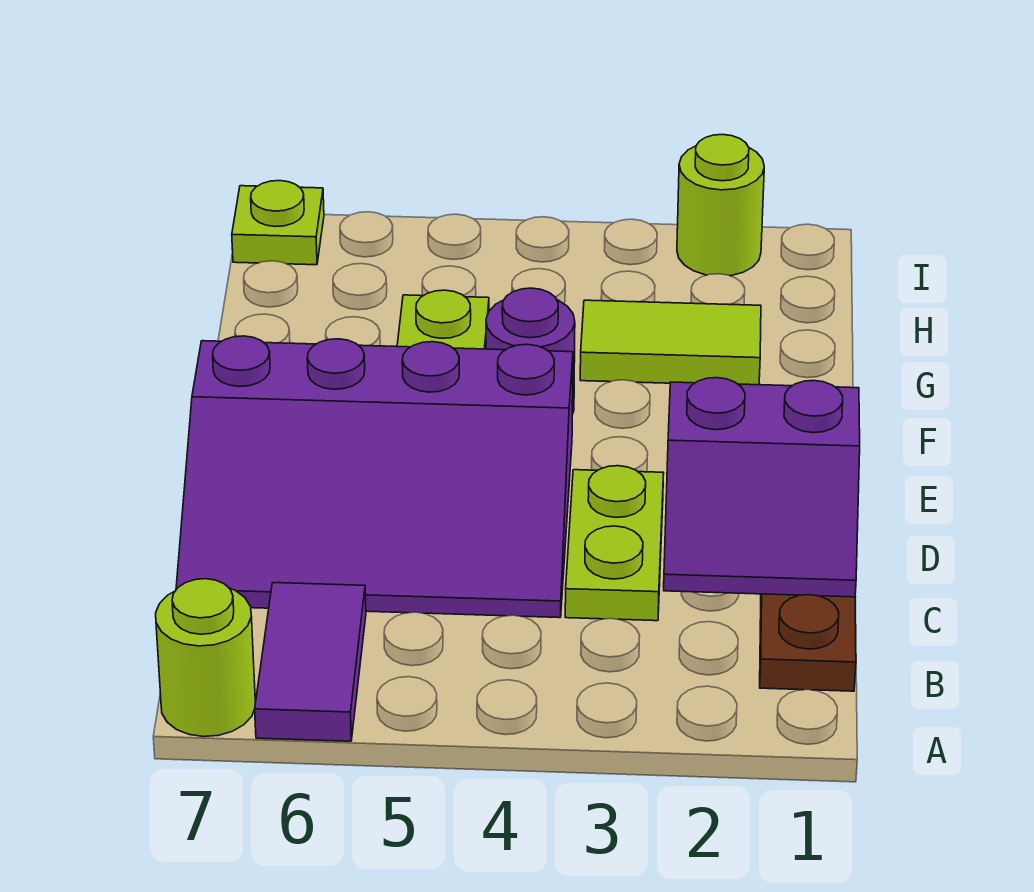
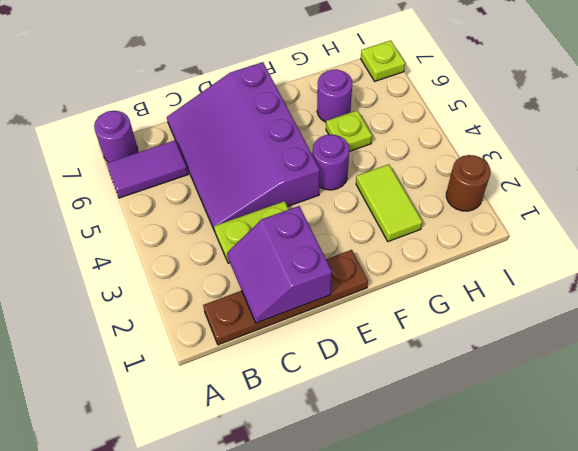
lime round brick A7 level 1 -> purple round brick A7 level 1
none -> purple round brick G6 level 1
lime round brick I2 level 1 -> brown round brick I2 level 1

